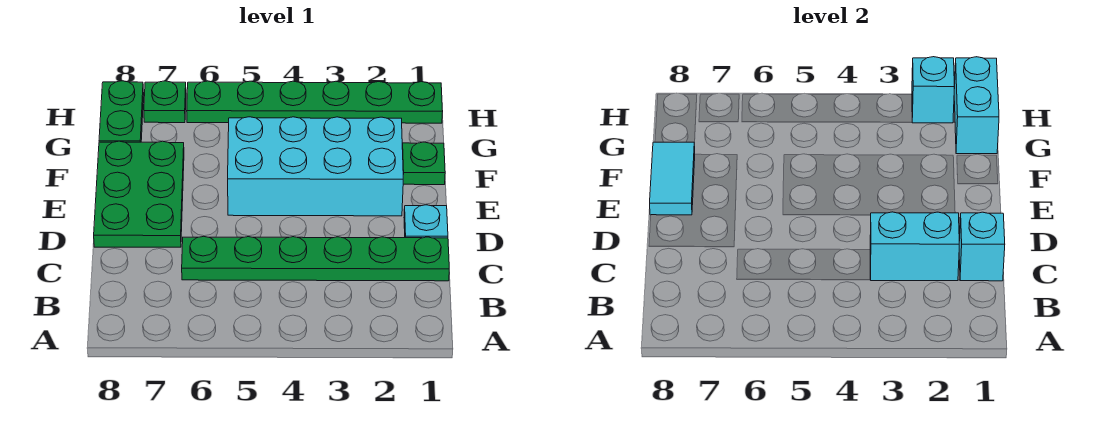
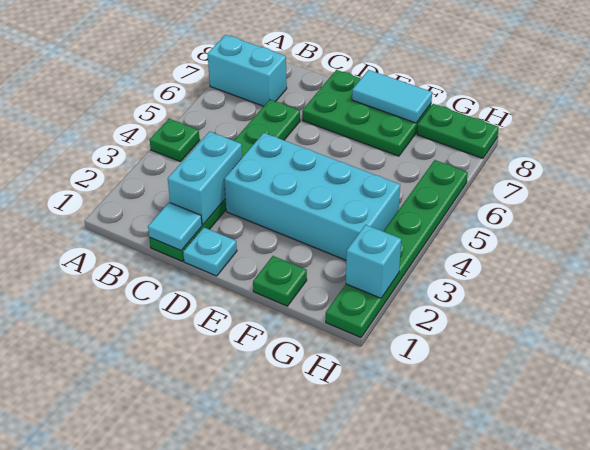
cyan brick C1 level 2 -> cyan tile C1 level 2
cyan brick E2:F5 level 1 -> cyan brick D3:G4 level 1
cyan brick G1:H1 level 2 -> cyan brick A7:B7 level 1
green plate H7 level 1 -> green plate A4 level 1

